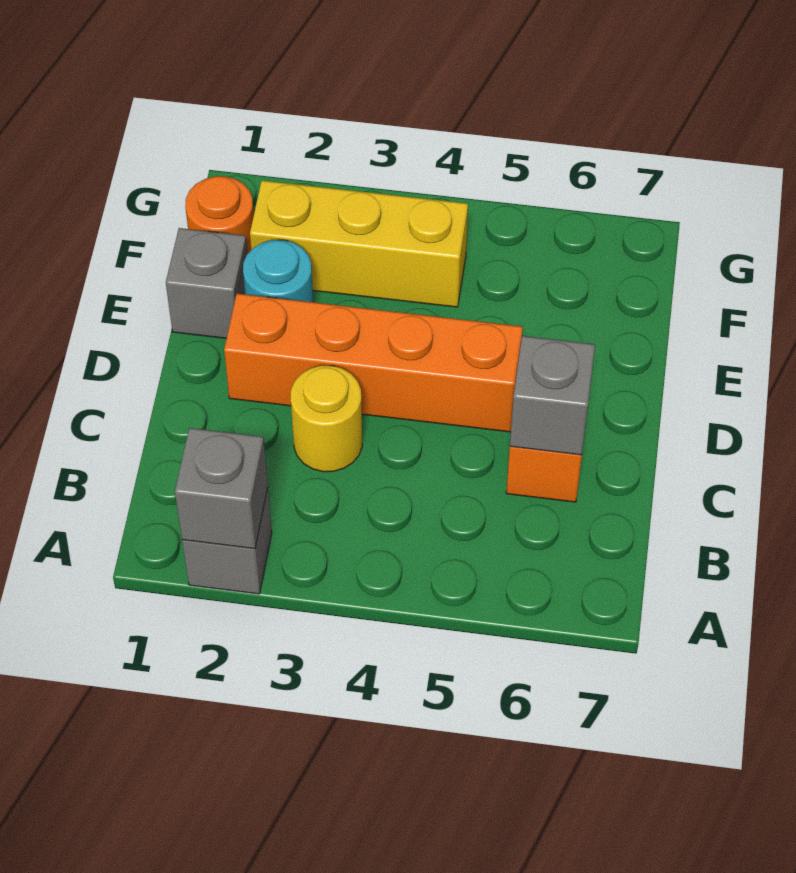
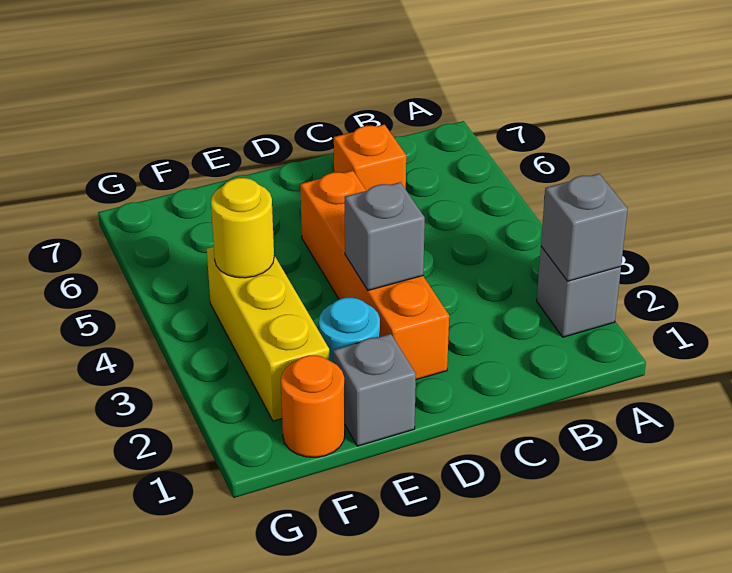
yellow round brick C3 level 1 -> yellow round brick F4 level 2
grey brick C6 level 2 -> grey brick D3 level 2

